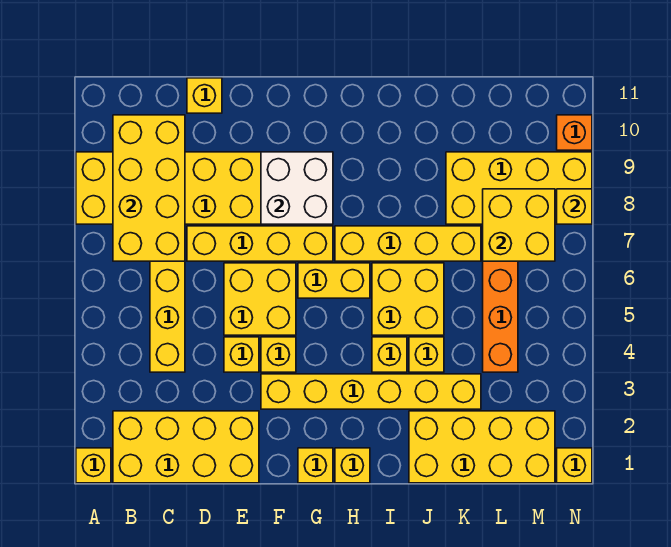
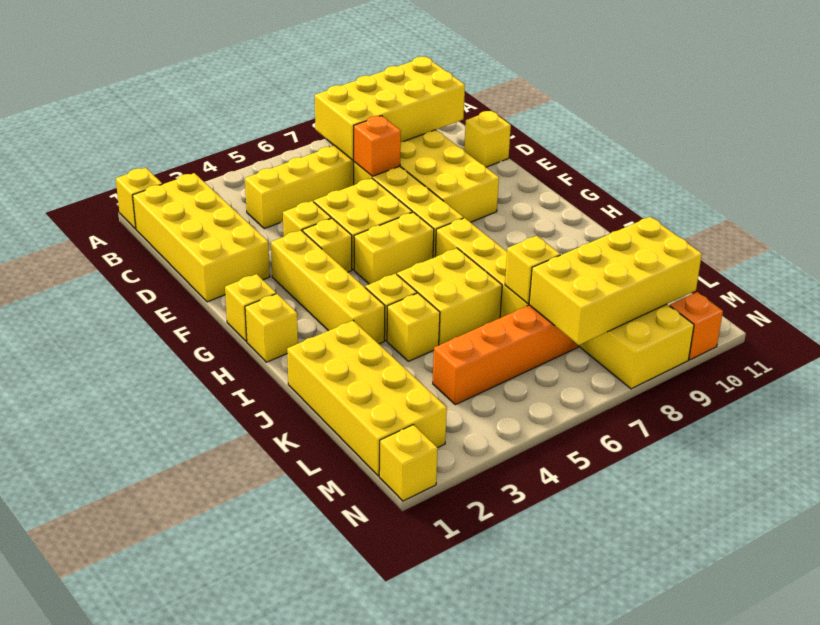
none -> orange brick D7 level 2
yellow brick F3:K3 level 1 -> yellow brick F3:I3 level 1
white brick F8:G9 level 2 -> none
yellow brick G6:H6 level 1 -> yellow brick G5:G6 level 1
yellow brick L7:M8 level 2 -> yellow brick L7:M10 level 2
yellow brick N8 level 2 -> yellow brick K7 level 2

